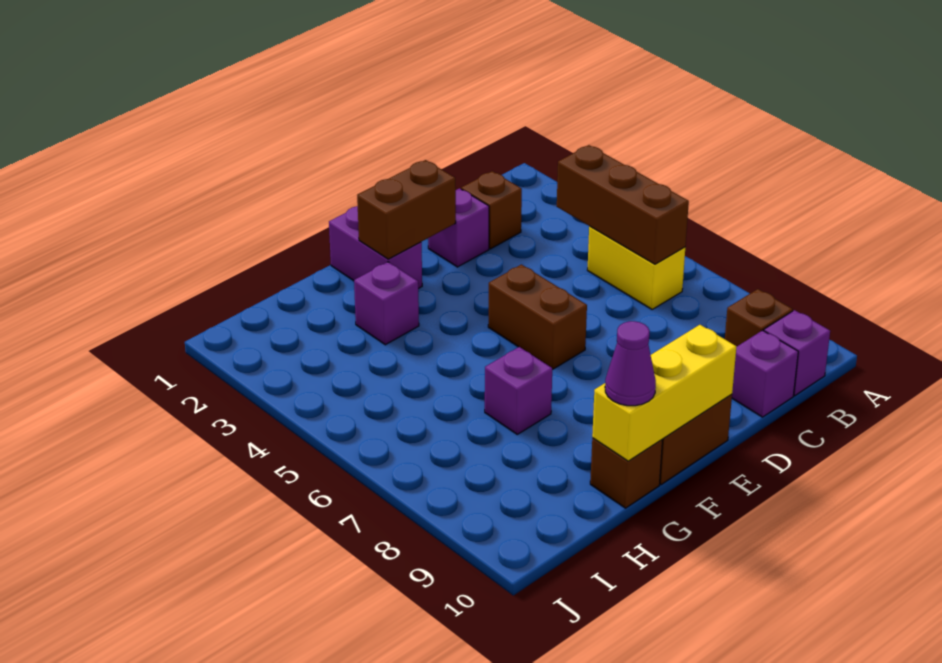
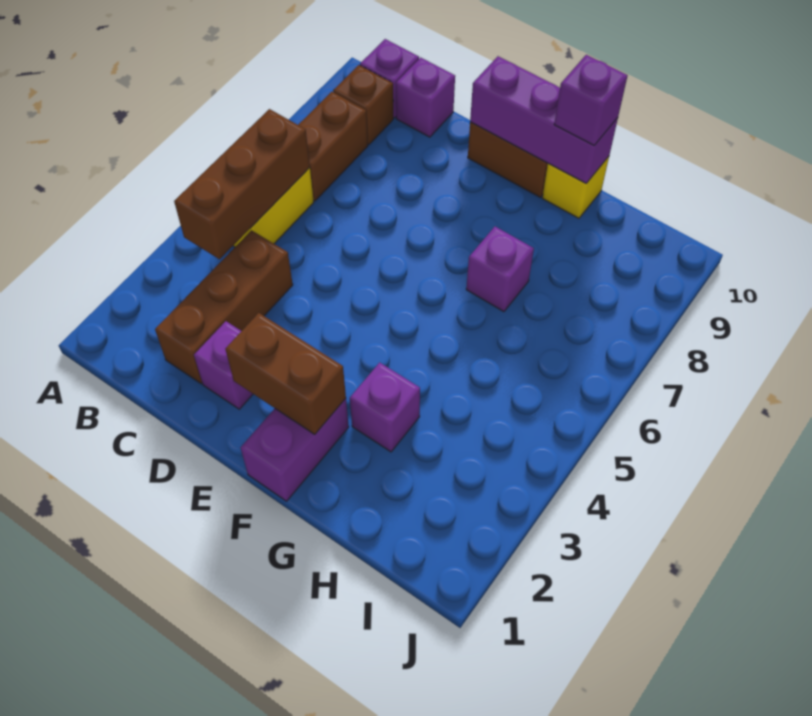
brown brick C2 level 1 -> brown brick C2:C4 level 1
brown brick E5:E6 level 1 -> brown brick B7:B8 level 1
yellow brick E10:G10 level 2 -> purple brick E10:G10 level 2
brown brick G10 level 1 -> yellow brick G10 level 1
purple cone G10 level 3 -> purple brick G10 level 3

